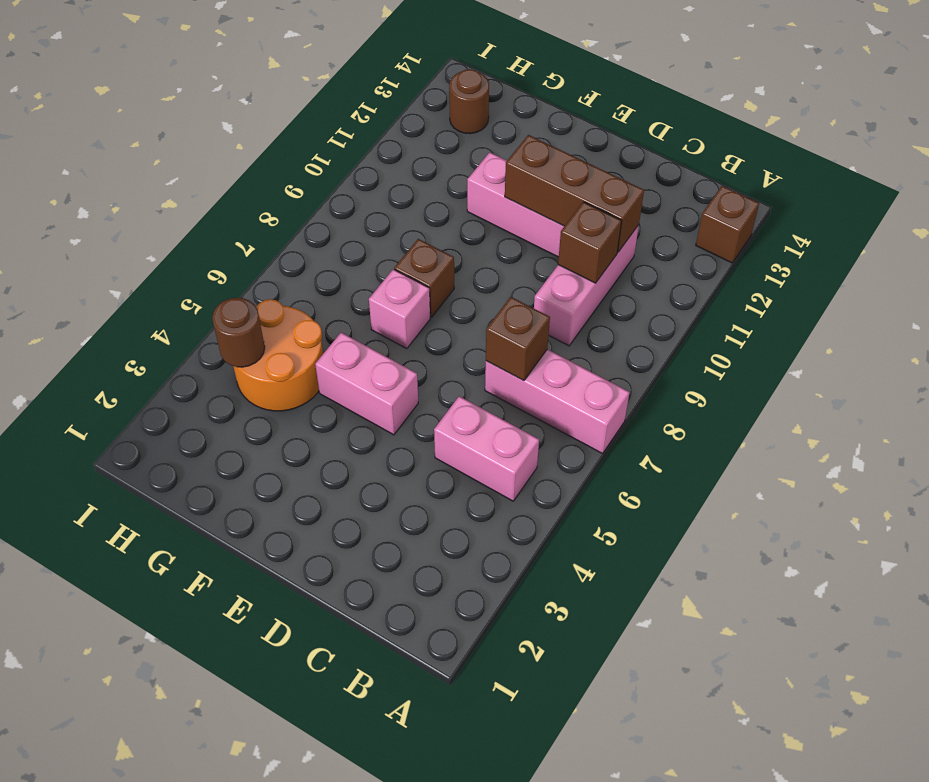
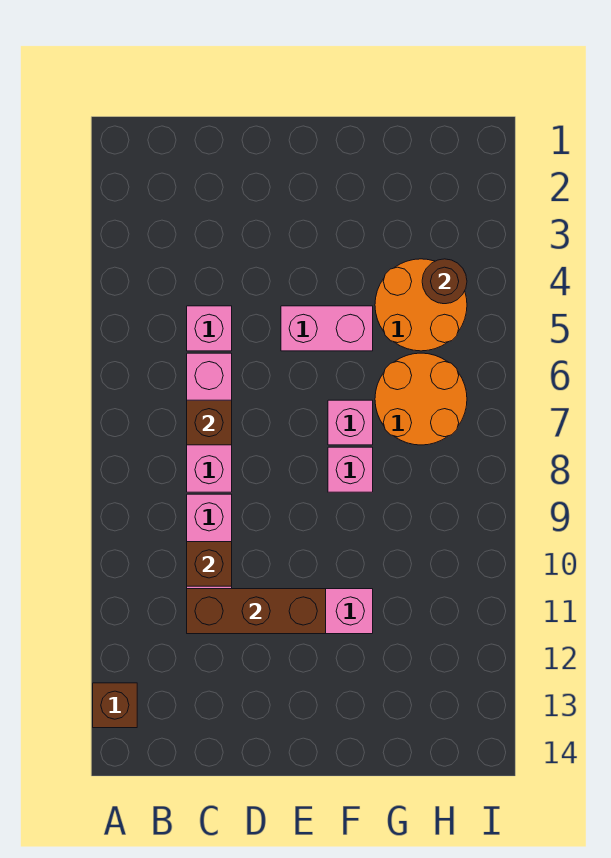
pink brick A7:C7 level 1 -> pink brick C6:C8 level 1
pink brick B5:C5 level 1 -> pink brick C5 level 1
brown brick F8 level 1 -> pink brick F8 level 1
none -> orange round brick G6:H7 level 1
brown round brick H13 level 1 -> none

